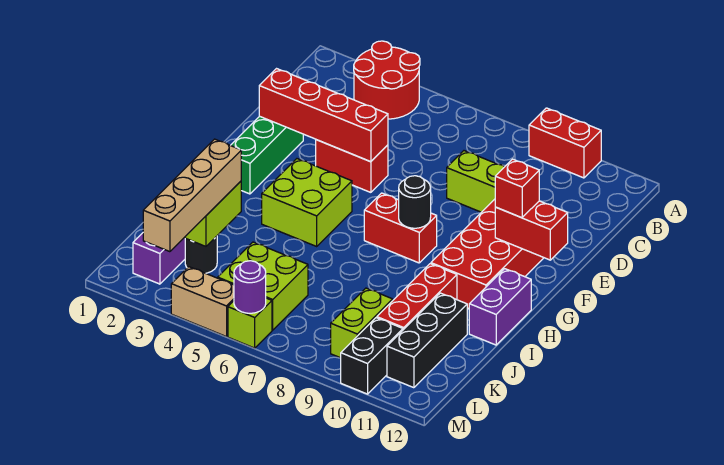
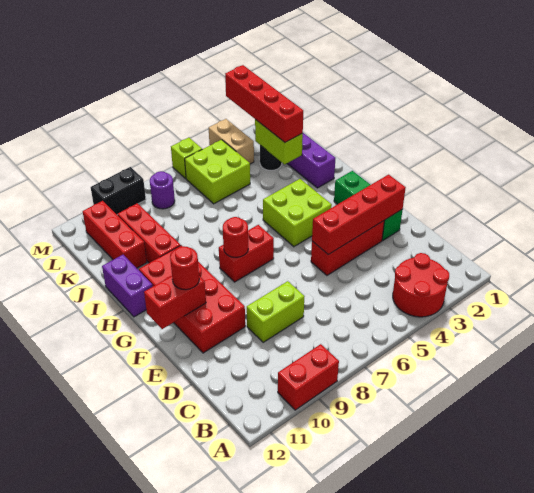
red brick E4:E5 level 1 -> red brick E3:E5 level 1
red brick F11 level 3 -> red round brick F11 level 3
black round brick G8 level 2 -> red round brick G8 level 2
tan brick J3:M3 level 3 -> red brick J3:M3 level 3
black brick J11:L11 level 1 -> red brick J11:L11 level 1
lime brick K9:L9 level 1 -> none
black brick L10:M10 level 1 -> black brick M9:M10 level 1
tan brick M4:M5 level 1 -> tan brick L4:M4 level 1
purple round brick M6 level 2 -> purple round brick L8 level 1

